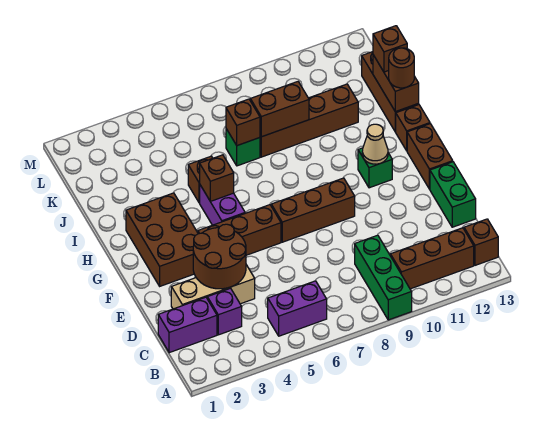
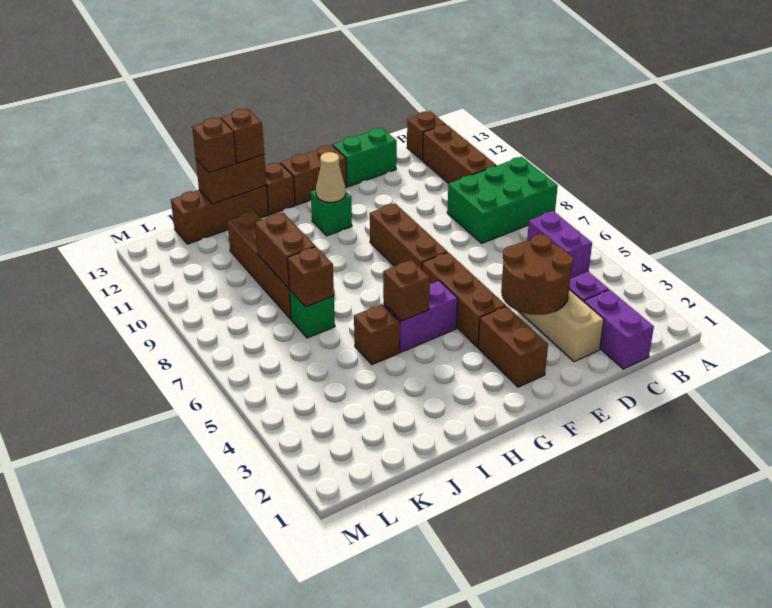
green brick A9:C9 level 1 -> green brick A8:C9 level 1
brown brick F2:H3 level 1 -> brown brick F2:F3 level 1
brown round brick I13 level 3 -> brown brick I13 level 3

